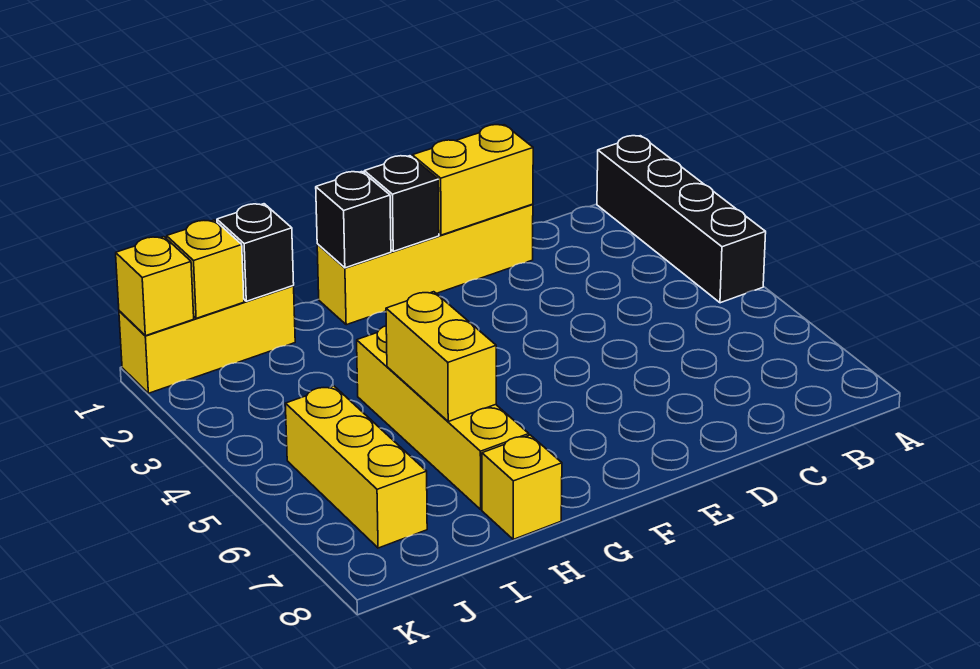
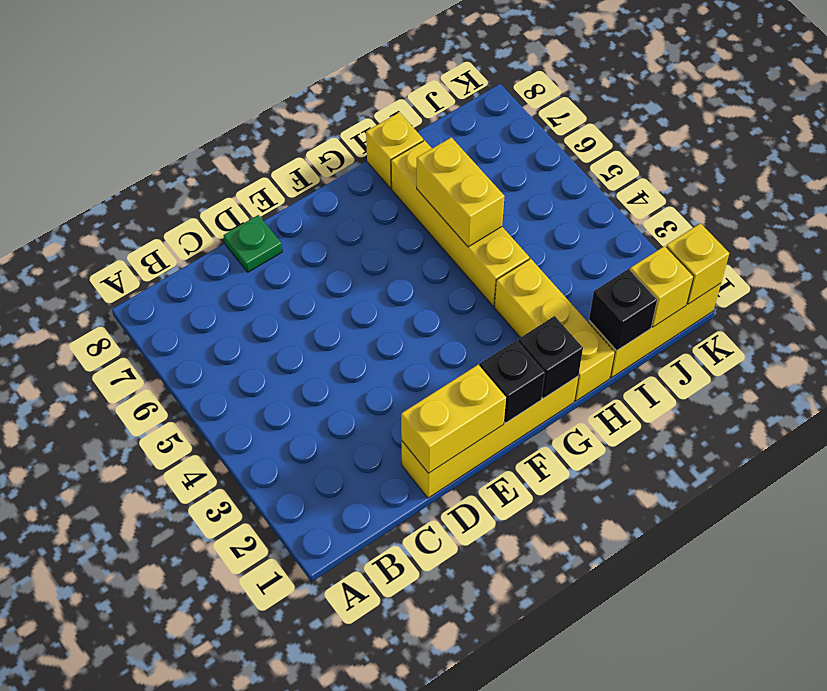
black brick A1:A4 level 1 -> none
none -> green plate D8 level 1
yellow brick J5:J7 level 1 -> yellow brick H1:H3 level 1

